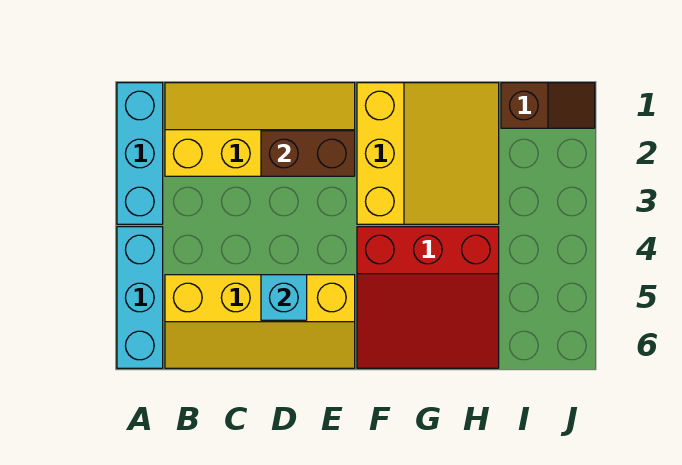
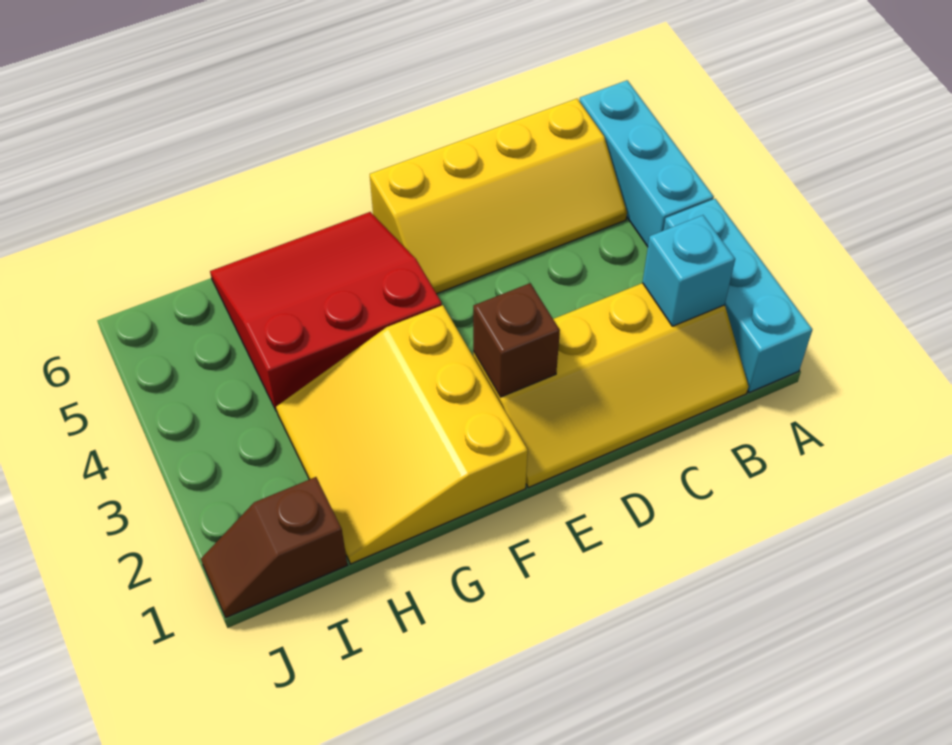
yellow slope B5:E6 level 1 top 5 -> yellow slope B5:E6 level 1 top 6
brown brick D2:E2 level 2 -> brown brick E2 level 2
cyan brick D5 level 2 -> cyan brick B2 level 2

